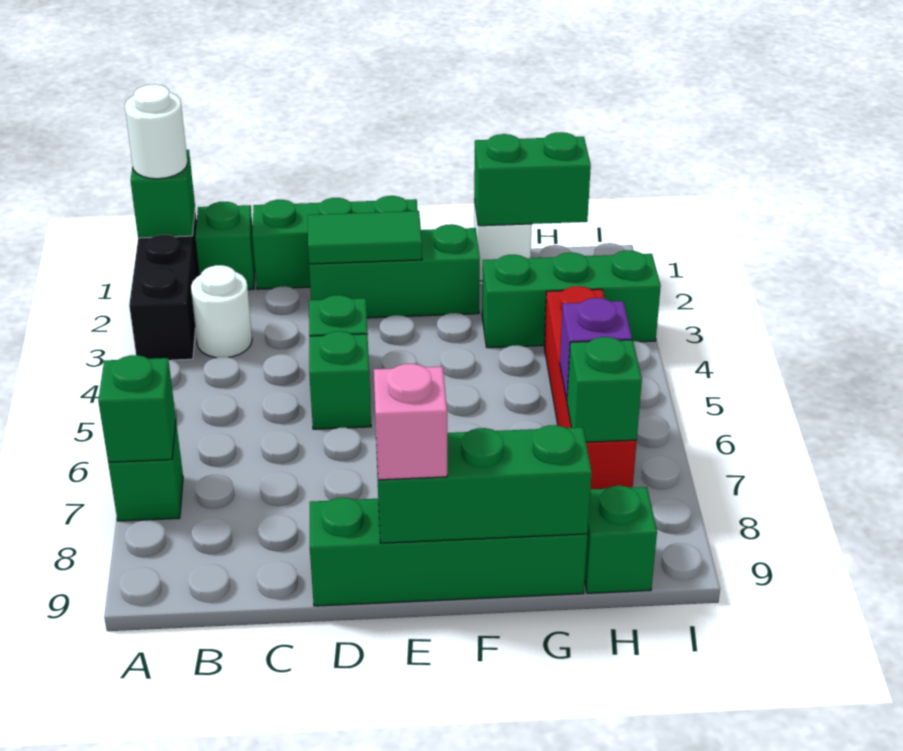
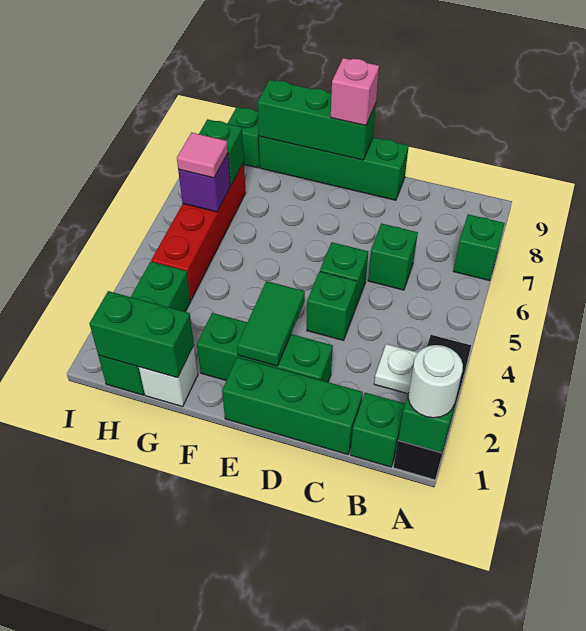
green brick A7 level 2 -> green brick C6 level 1
white round brick B3 level 1 -> white plate B3 level 1
green tile D2:E2 level 2 -> green tile E2:E3 level 2
green brick G3:I3 level 1 -> green brick H1:H3 level 1
none -> pink tile H6 level 3

